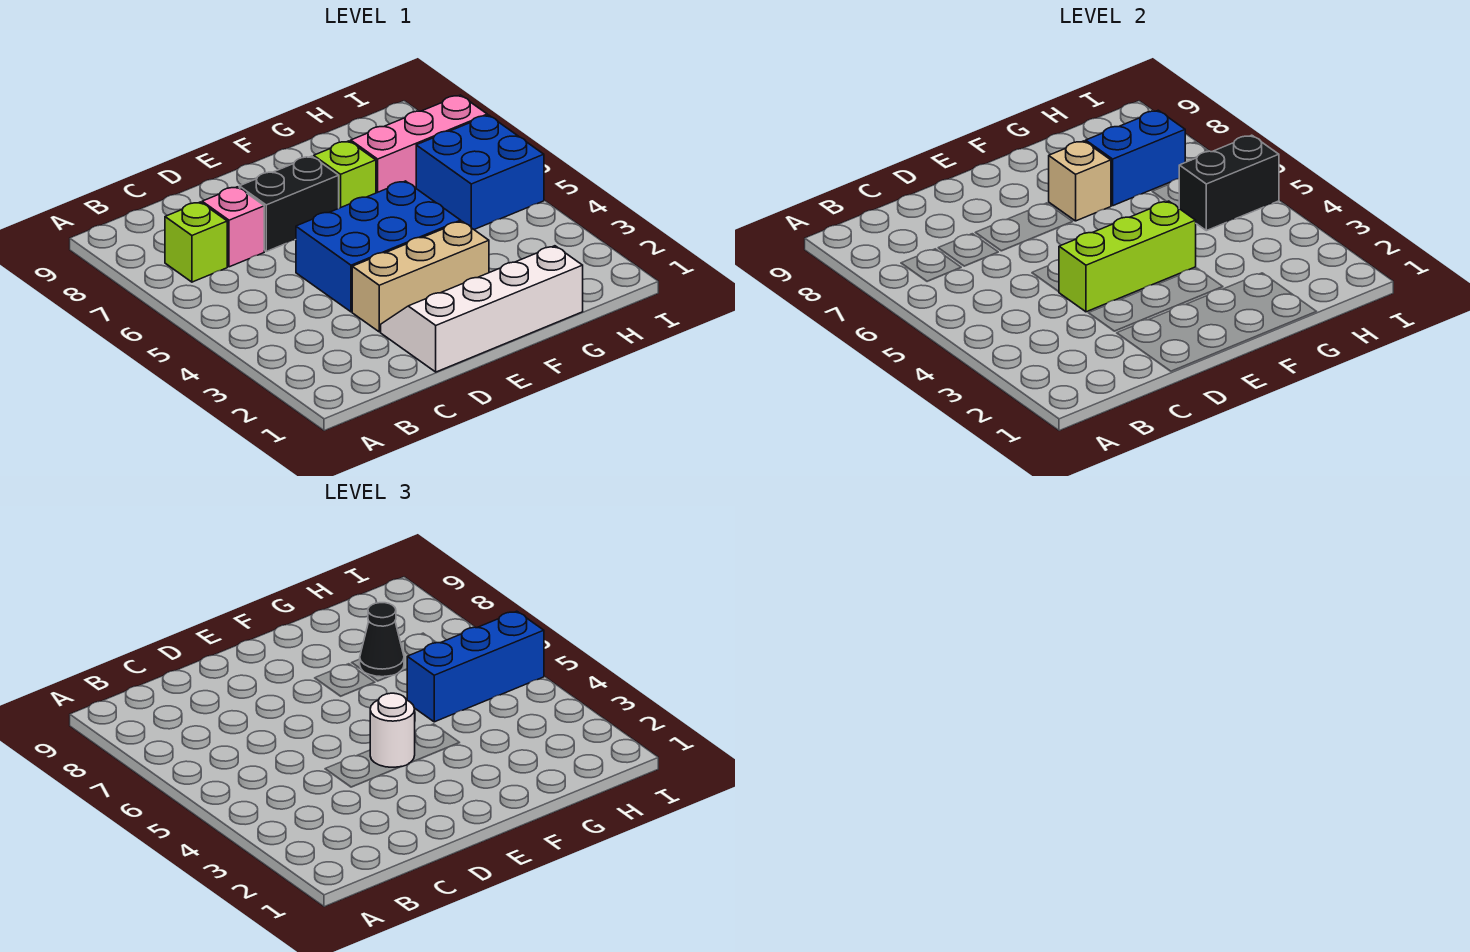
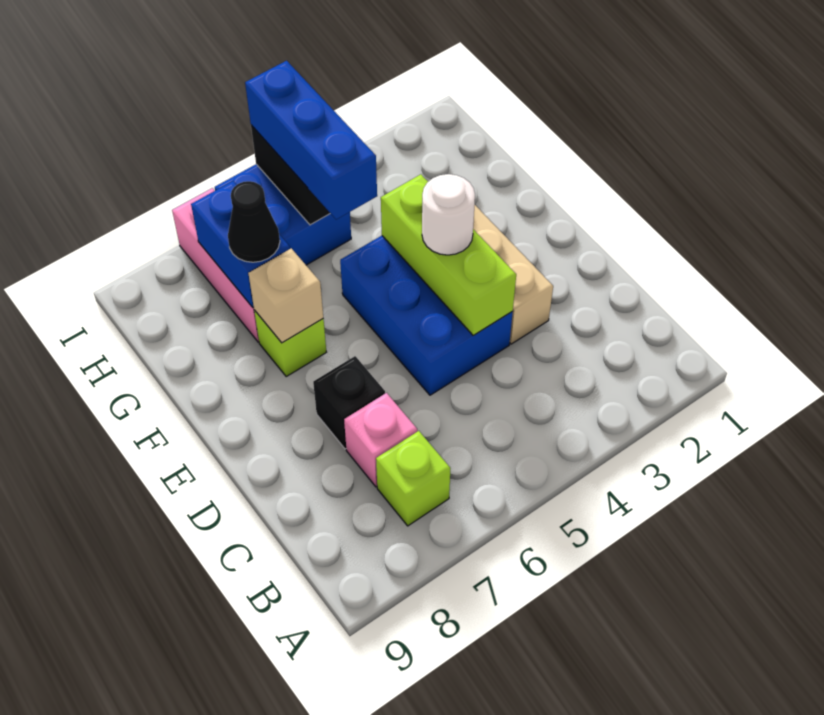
white slope D1:G2 level 1 top 1 -> none
black brick D7:E7 level 1 -> black brick D7 level 1

